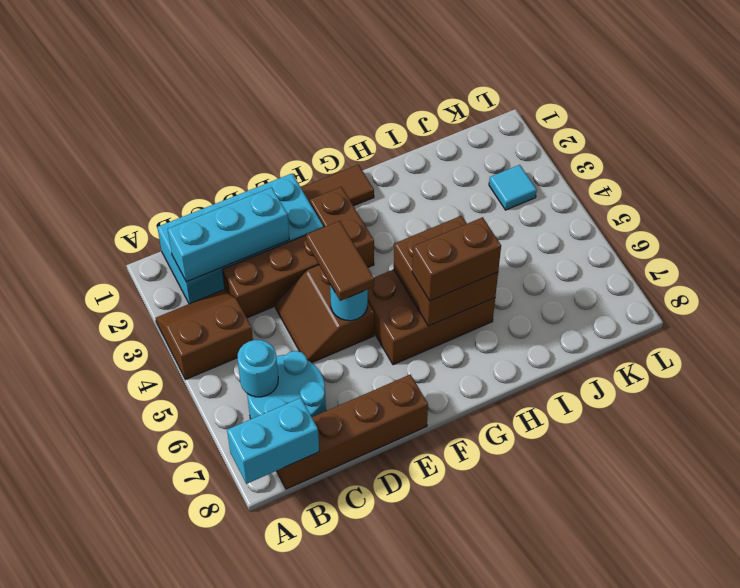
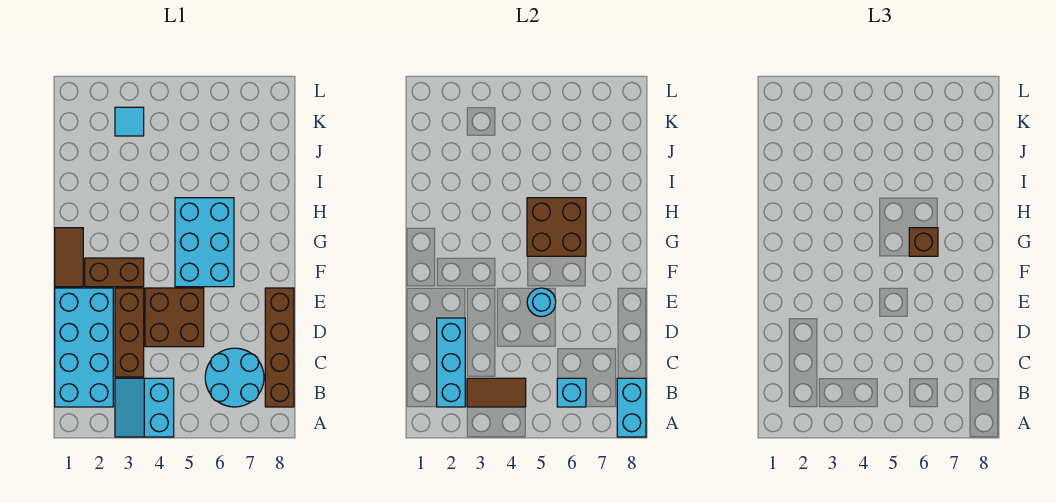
brown slope A3:B4 level 1 top 4 -> cyan slope A3:B4 level 1 top 4
cyan round brick B6 level 2 -> cyan brick B6 level 2
brown slope D4:E5 level 1 top E -> brown brick D4:E5 level 1
brown tile E4:E5 level 3 -> brown tile B3:B4 level 2
brown brick F5:H6 level 1 -> cyan brick F5:H6 level 1
brown brick G6:H6 level 3 -> brown brick G6 level 3

